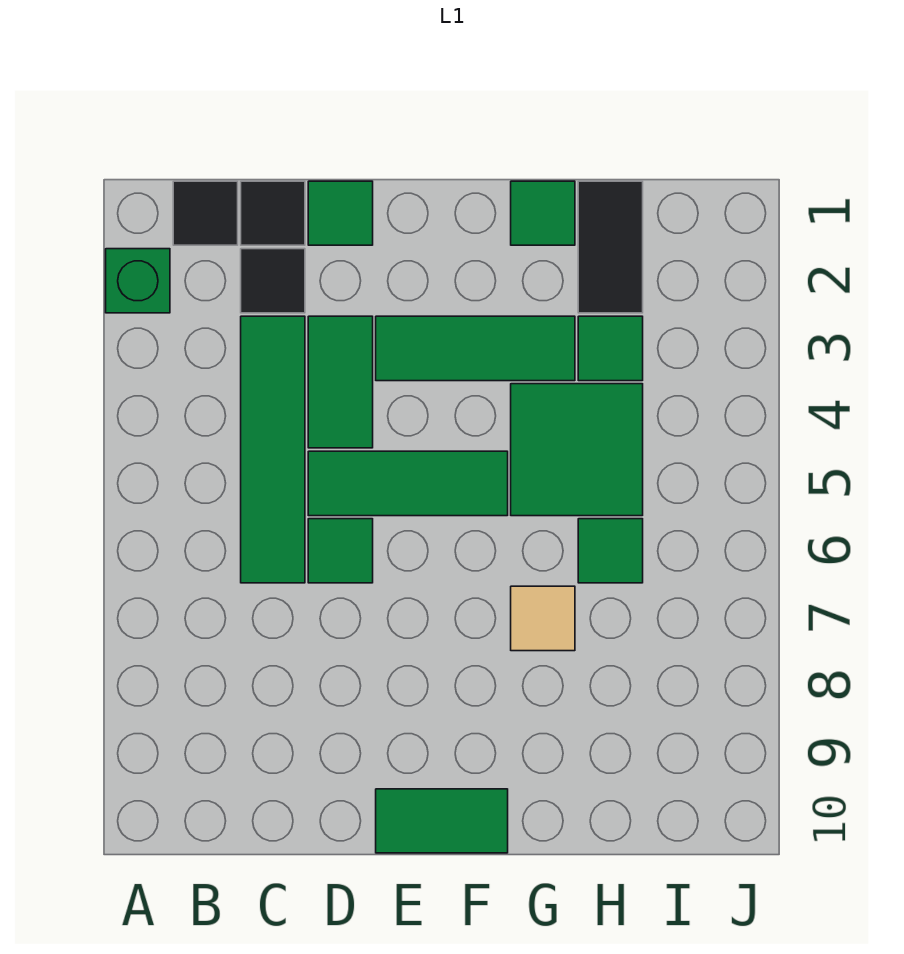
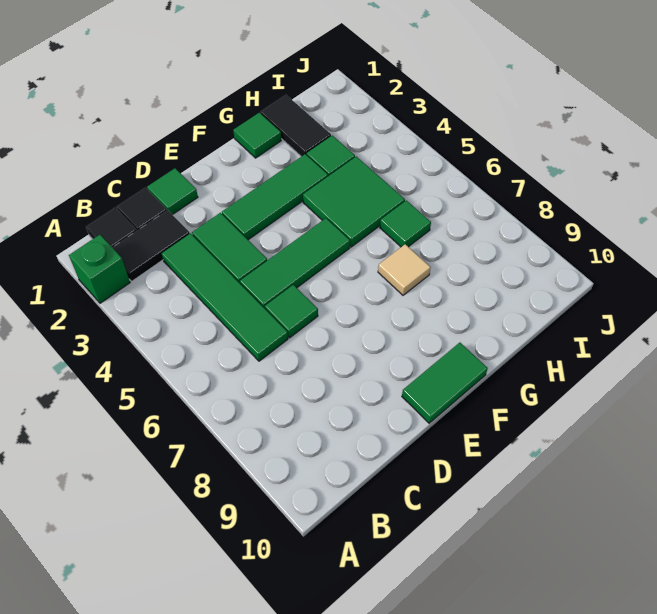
black tile C2 level 1 -> black tile B2:C2 level 1

